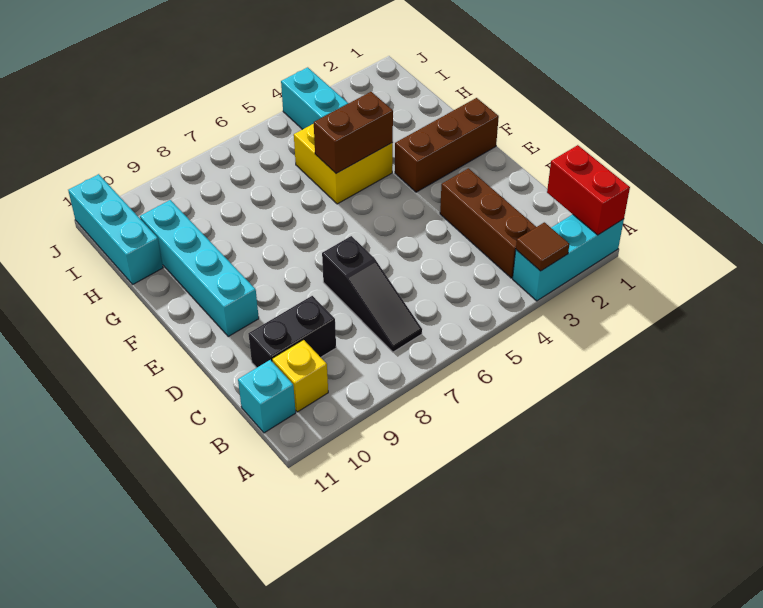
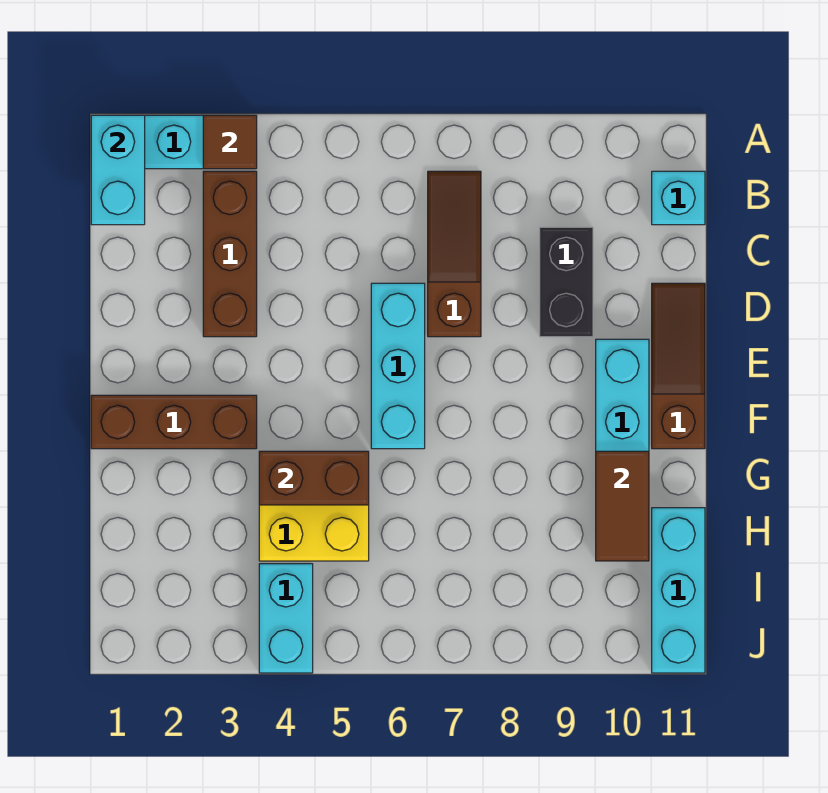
red brick A1:B1 level 2 -> cyan brick A1:B1 level 2
black slope B7:D7 level 1 top D -> brown slope B7:D7 level 1 top D
yellow brick B10 level 1 -> none
black brick C9:C10 level 1 -> black brick C9:D9 level 1
none -> cyan brick D6:F6 level 1
none -> brown slope D11:F11 level 1 top F
none -> brown tile G10:H10 level 2

